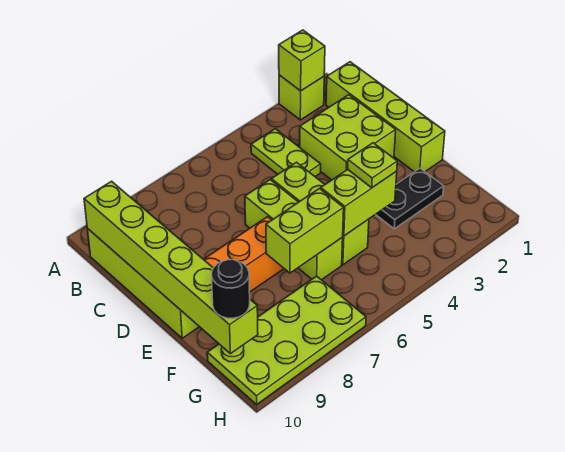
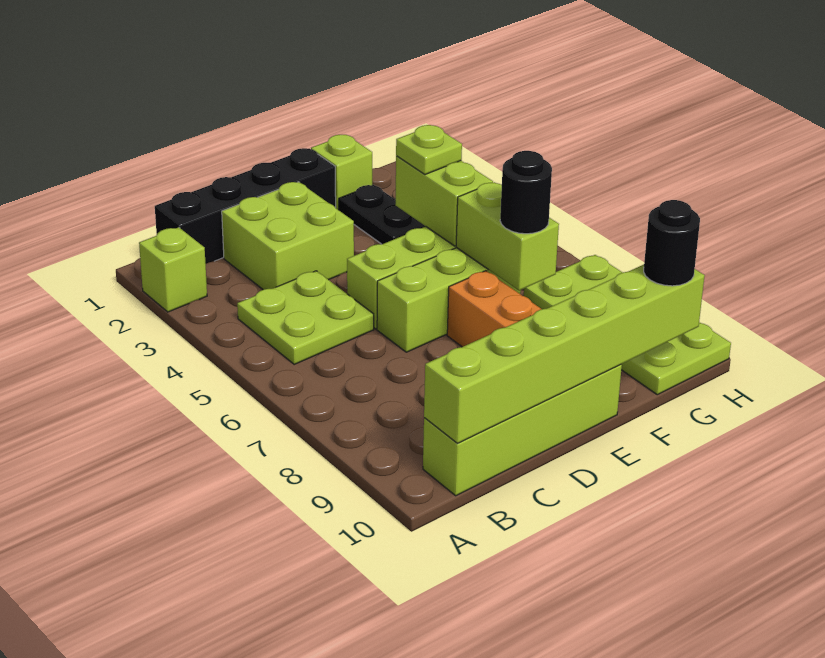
lime brick A2 level 2 -> lime brick F1 level 1
lime brick B1:E1 level 1 -> black brick B1:E1 level 1
lime plate B4:C4 level 1 -> lime plate B4:C5 level 1
none -> black round brick F7 level 3

